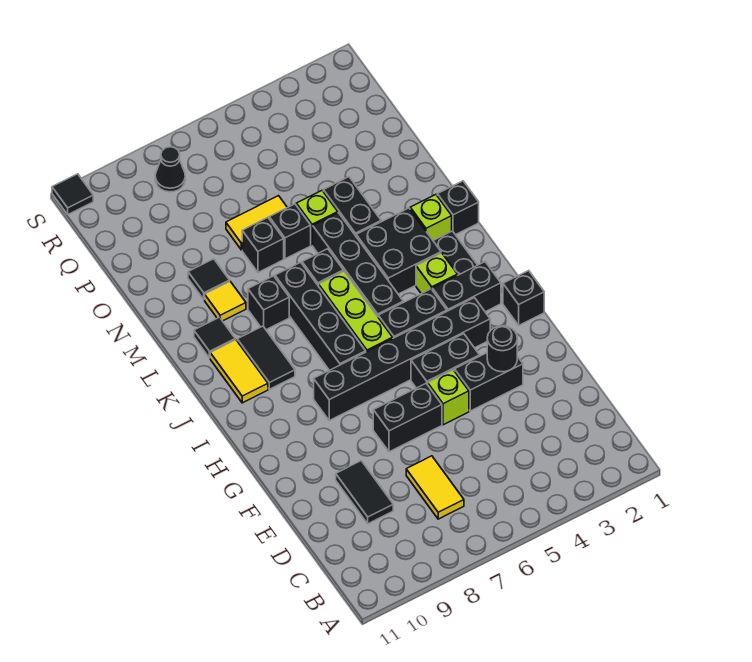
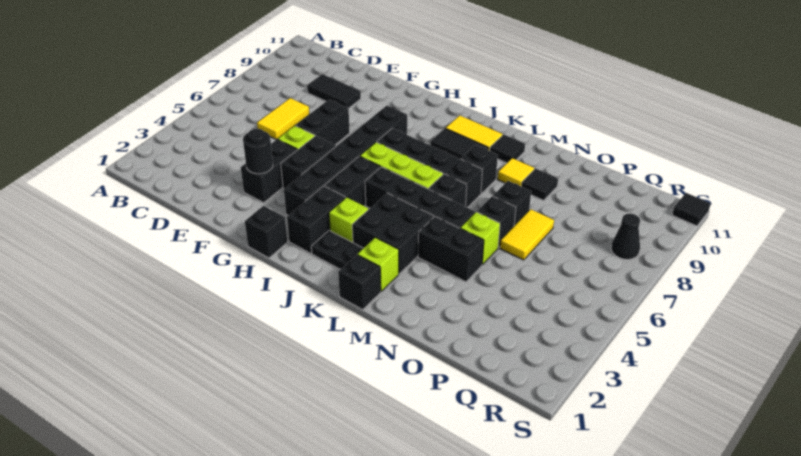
yellow tile C7:D7 level 1 -> yellow tile D6:D7 level 1

